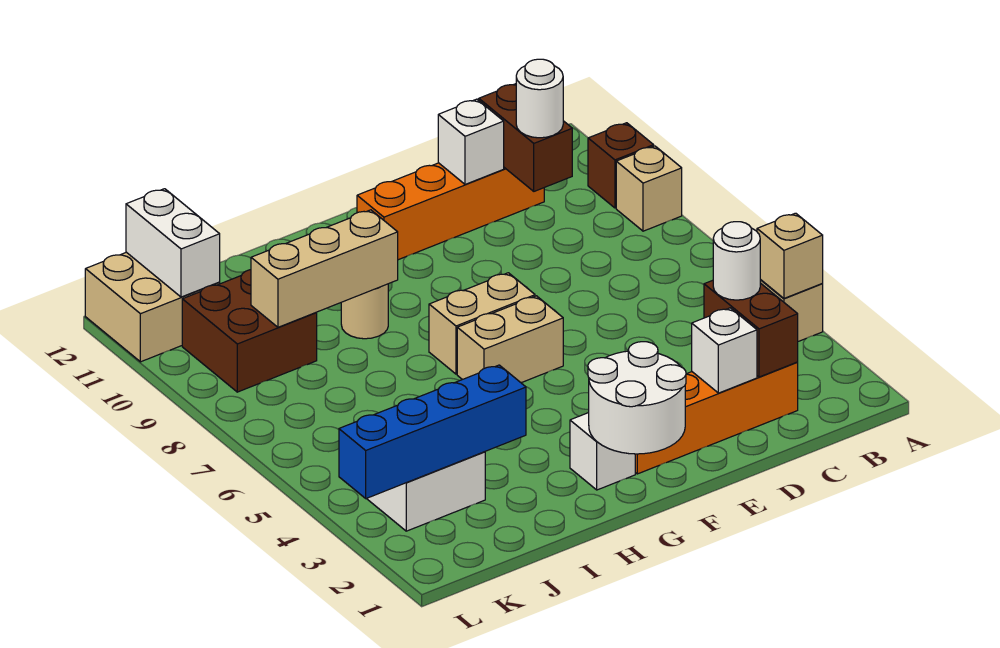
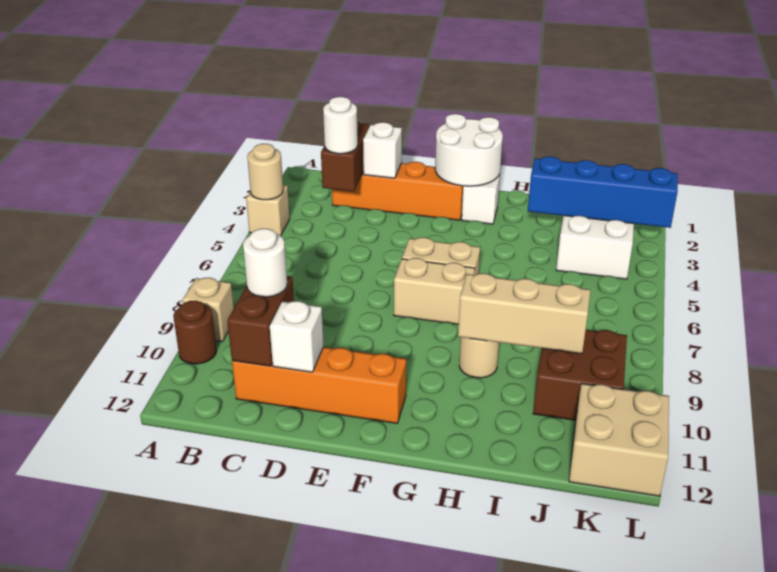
tan brick A4 level 2 -> tan round brick A4 level 2
brown brick A10 level 1 -> brown round brick A10 level 1
white brick K11:K12 level 2 -> none

